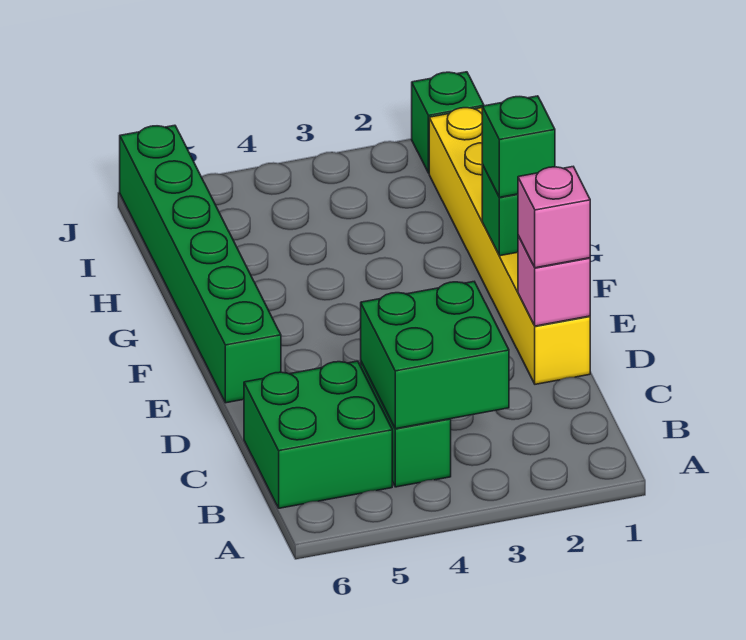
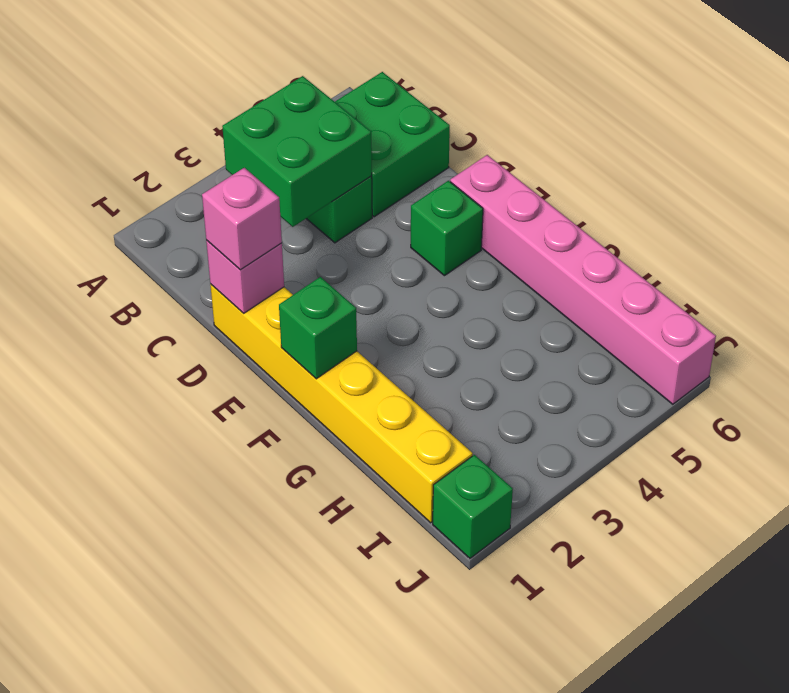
green brick E6:J6 level 1 -> pink brick E6:J6 level 1
green brick F1 level 3 -> green brick E5 level 1

